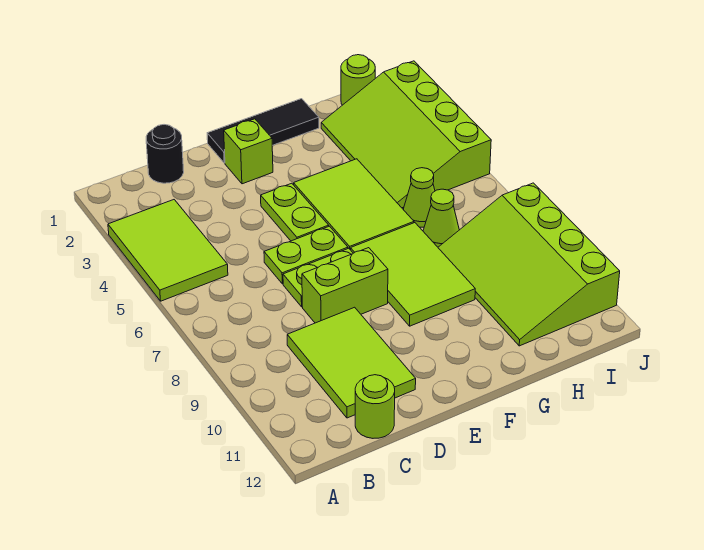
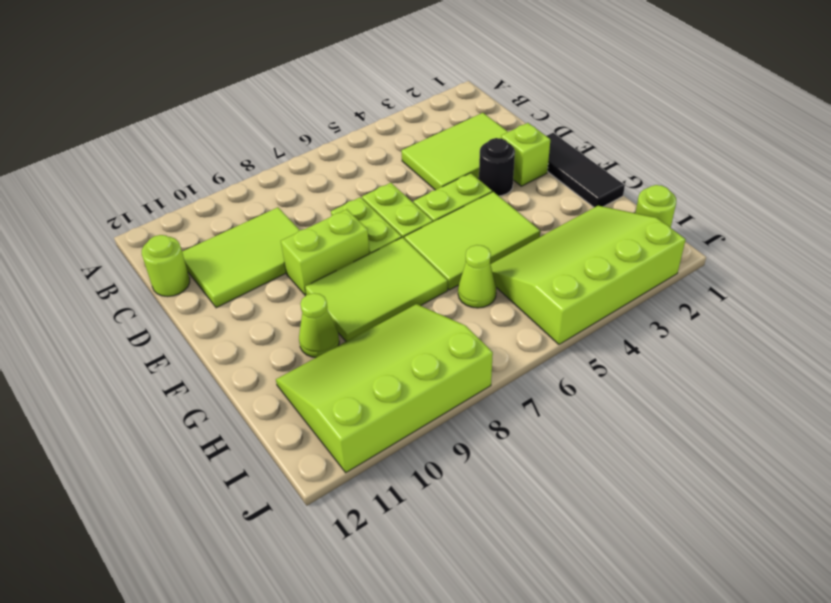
lime tile A3:B5 level 1 -> lime tile C2:D4 level 1
black round brick C1 level 1 -> black round brick E3 level 1
lime brick D8:E8 level 1 -> lime brick E8:E9 level 1
lime cone H7 level 1 -> lime cone G10 level 1

